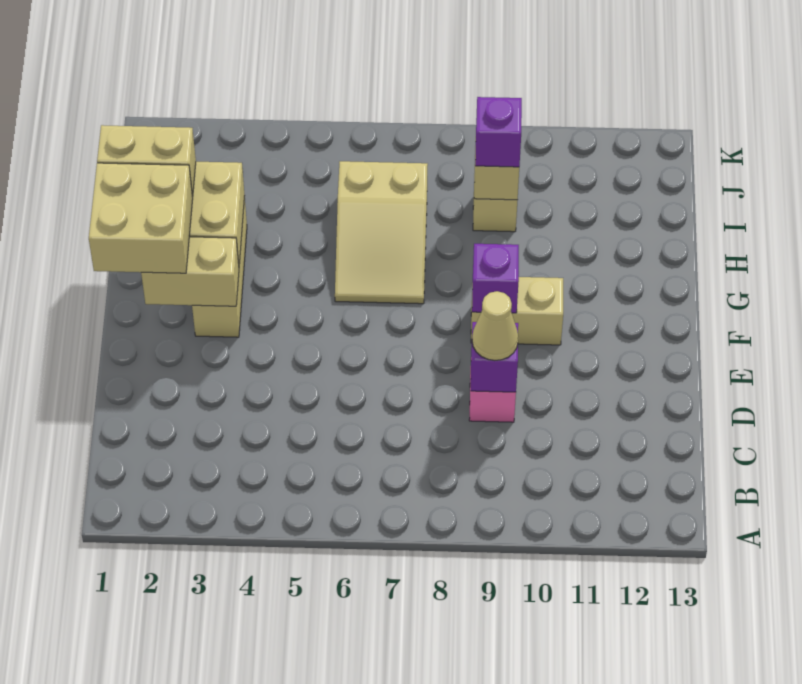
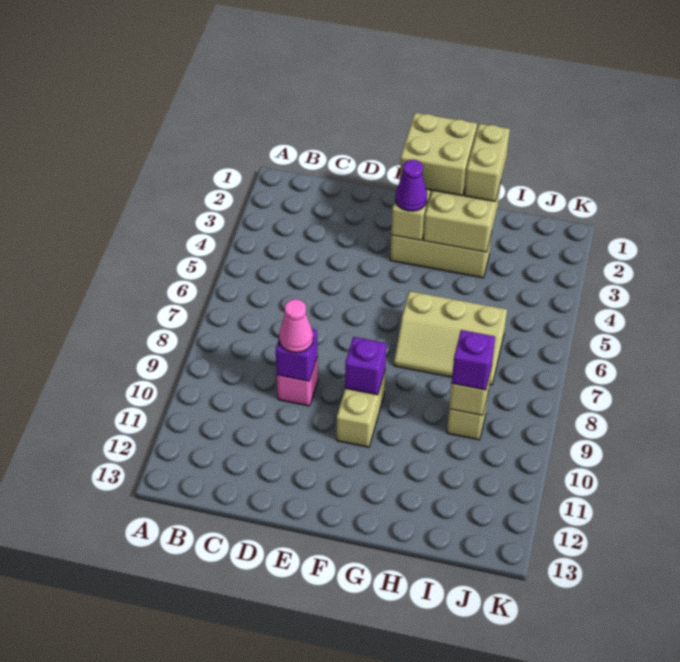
tan cone D9 level 3 -> pink cone D9 level 3
none -> purple cone F3 level 3
tan slope G6:I7 level 1 top I -> tan slope G6:I7 level 1 top 6

